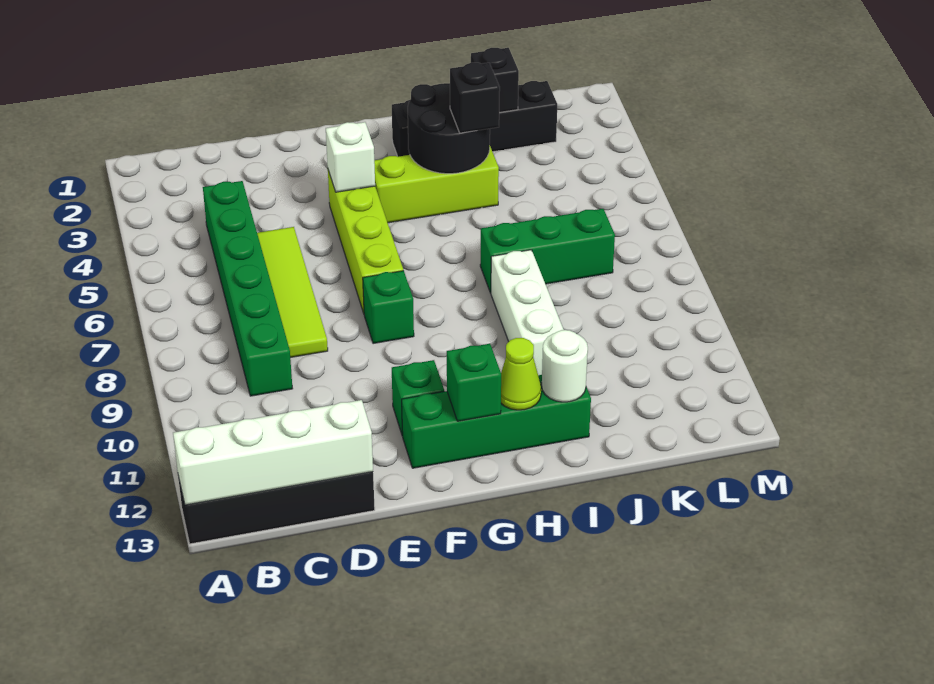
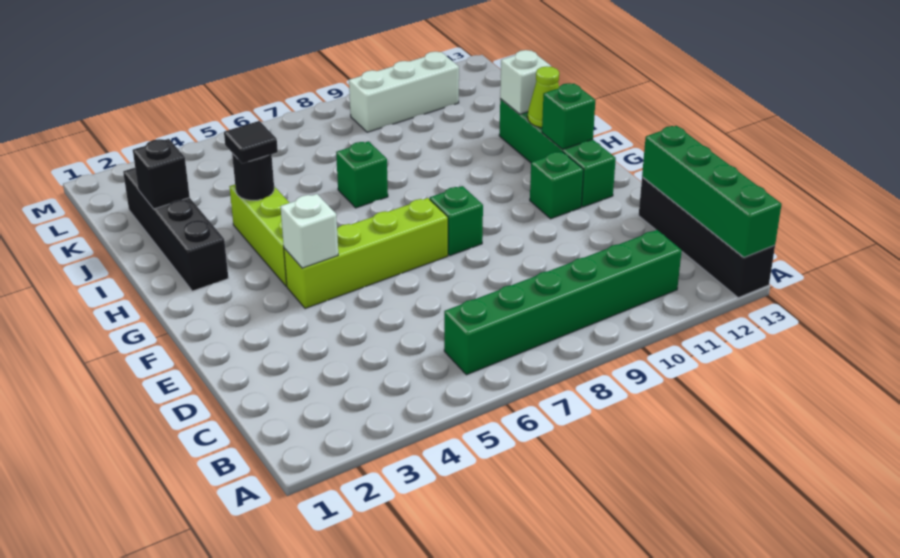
white brick A13:D13 level 2 -> green brick A13:D13 level 2
green brick C4:C9 level 1 -> green brick B6:B11 level 1
lime tile D5:D8 level 1 -> none
black round brick H3:I4 level 2 -> black round brick I4 level 2
black brick I4 level 3 -> black tile I4 level 3
green brick I7:K7 level 1 -> green brick I7 level 1
white brick I8:I10 level 1 -> white brick L9:L11 level 1
white round brick I12 level 2 -> white brick I12 level 2

